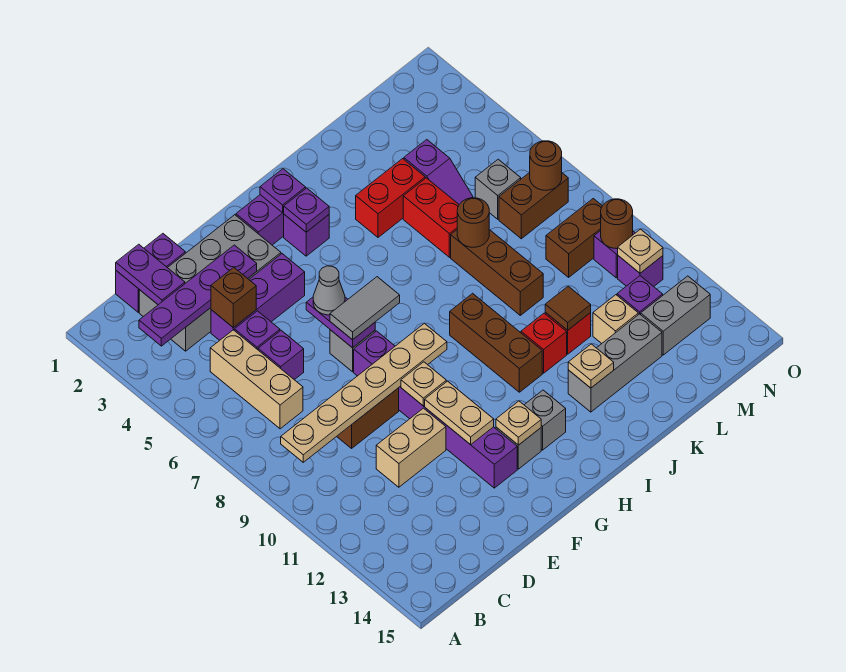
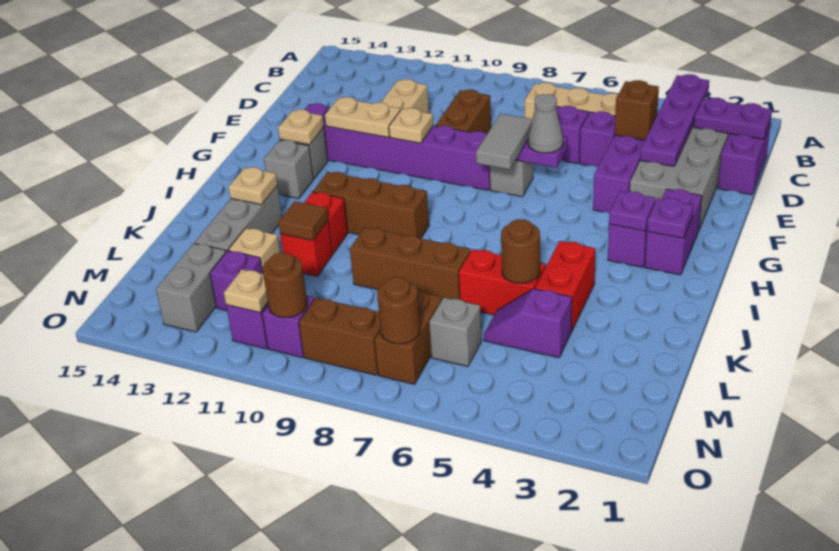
tan plate B9:G9 level 2 -> none
brown round brick K7 level 2 -> brown round brick K5 level 2
brown brick M9:N9 level 1 -> brown brick N8:N9 level 1

